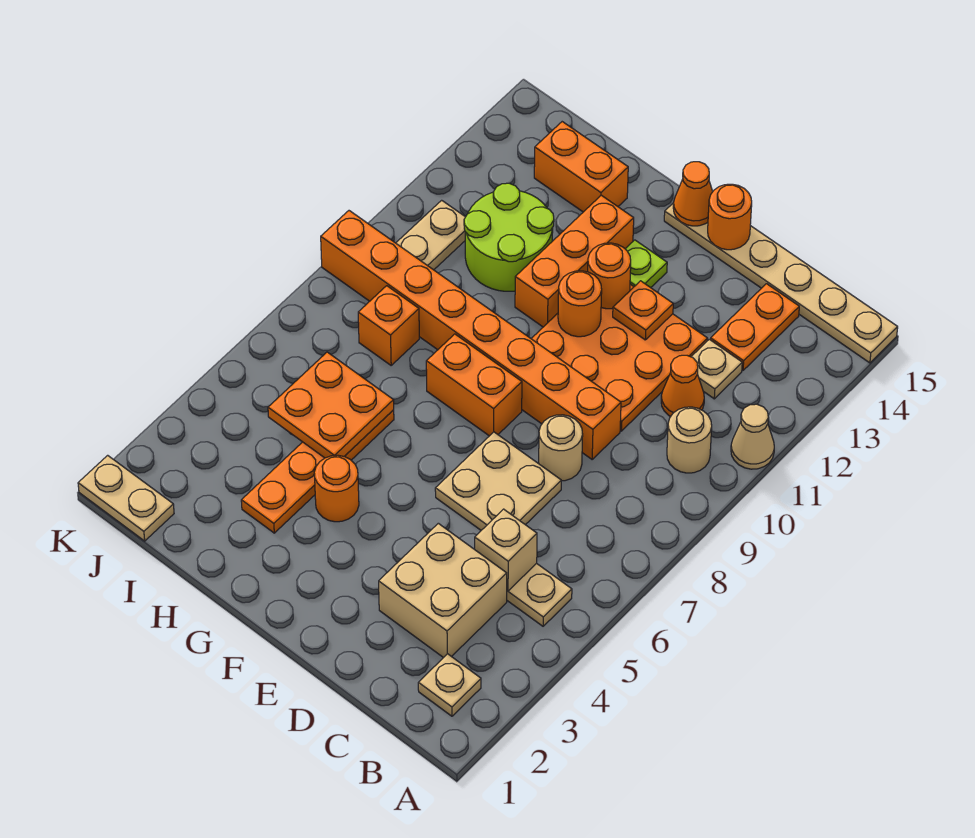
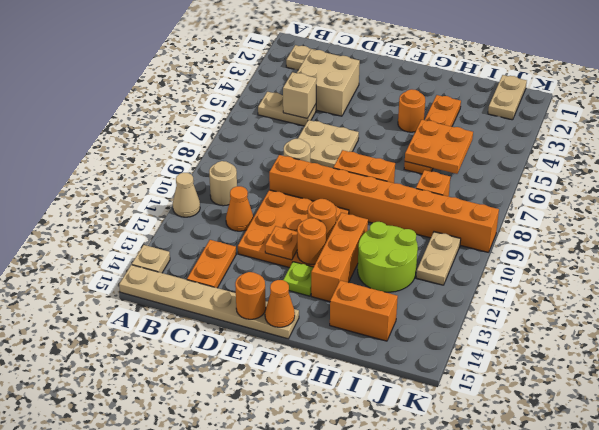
tan plate C12 level 1 -> tan plate A14 level 1
tan plate J1:K1 level 1 -> tan plate J1:J2 level 1

